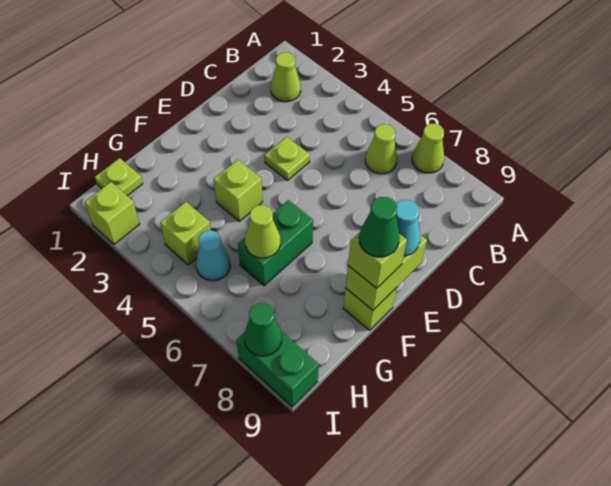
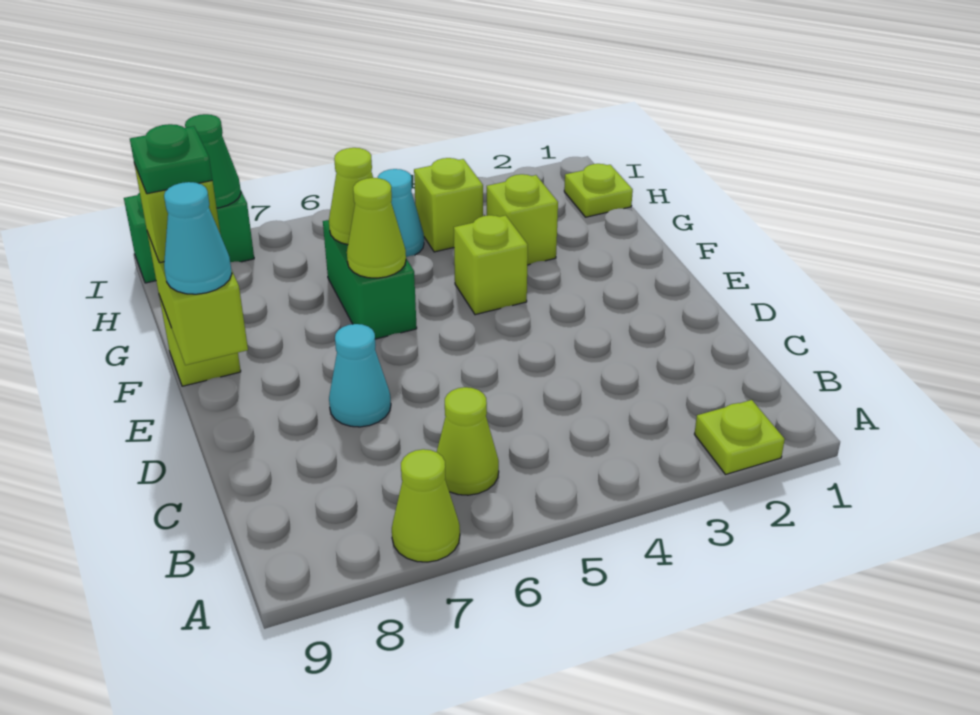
lime cone B2 level 1 -> lime cone F6 level 2
lime plate D4 level 1 -> lime plate A2 level 1
none -> cyan cone D7 level 1
green cone F9 level 4 -> green plate F9 level 4
lime brick I2 level 1 -> lime brick G3 level 1

